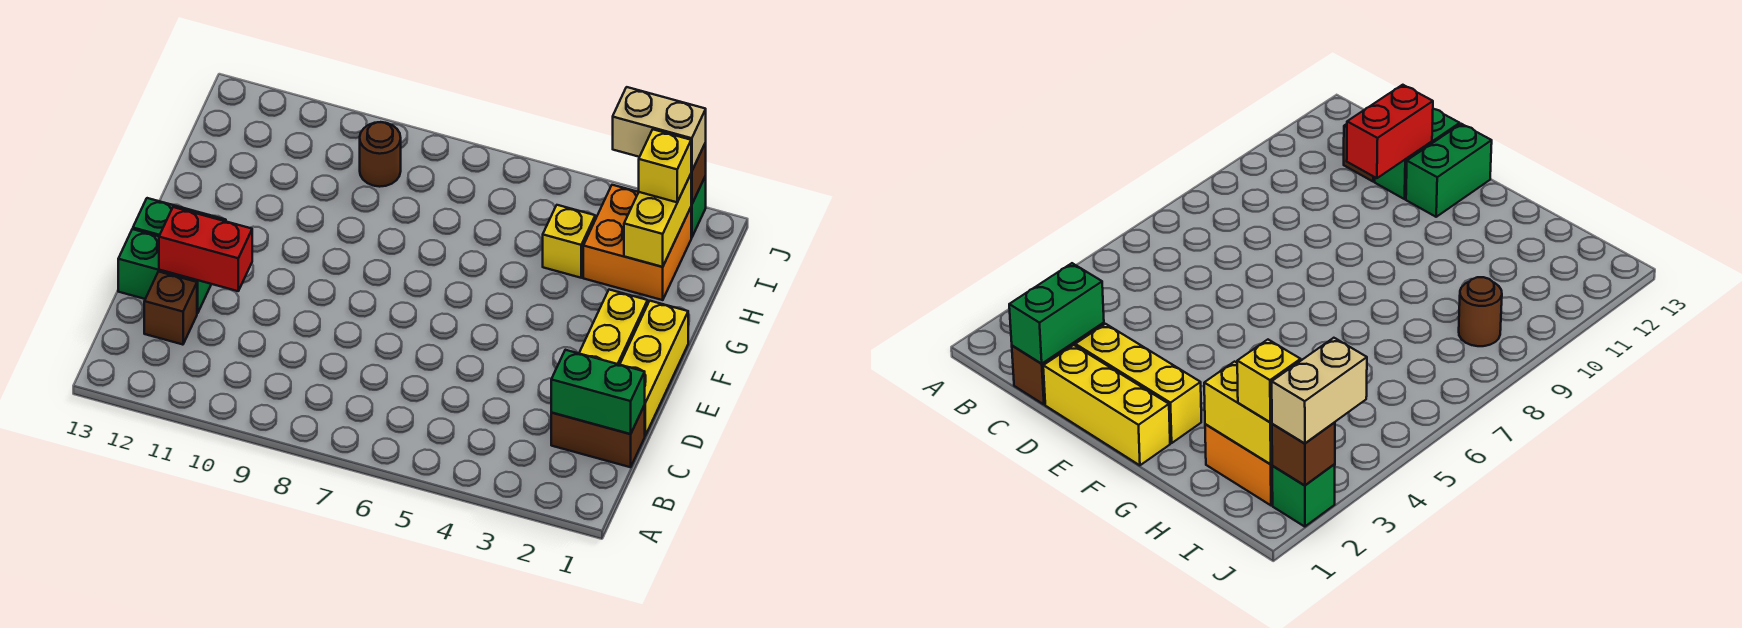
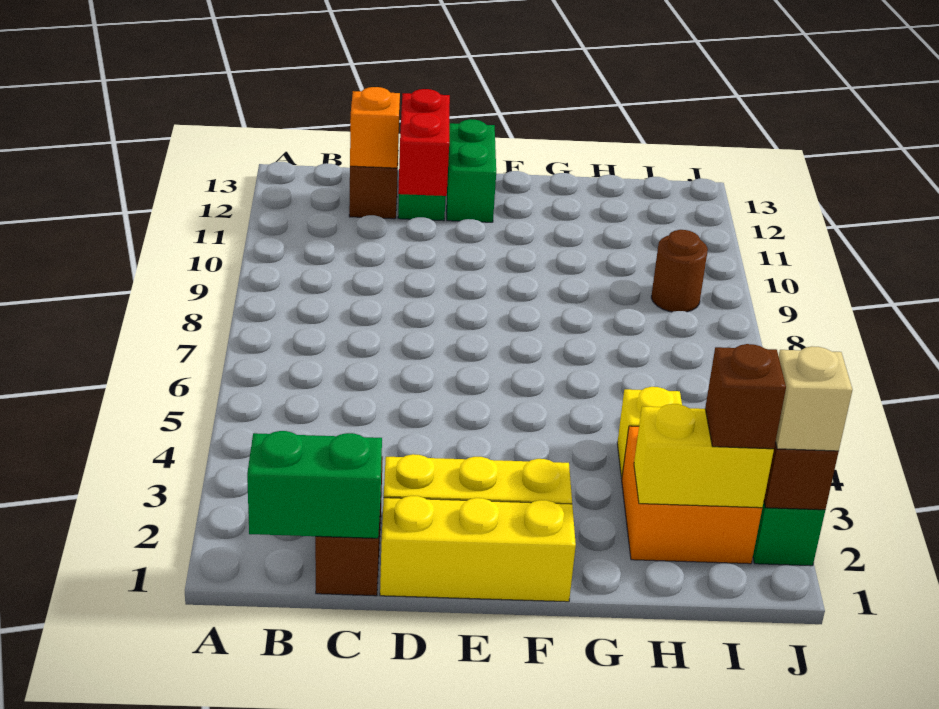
green brick C1:C2 level 2 -> green brick B1:C1 level 2
none -> orange brick C12 level 2
yellow brick I2 level 3 -> brown brick I2 level 3
tan brick J2:J3 level 3 -> tan brick J2 level 3

